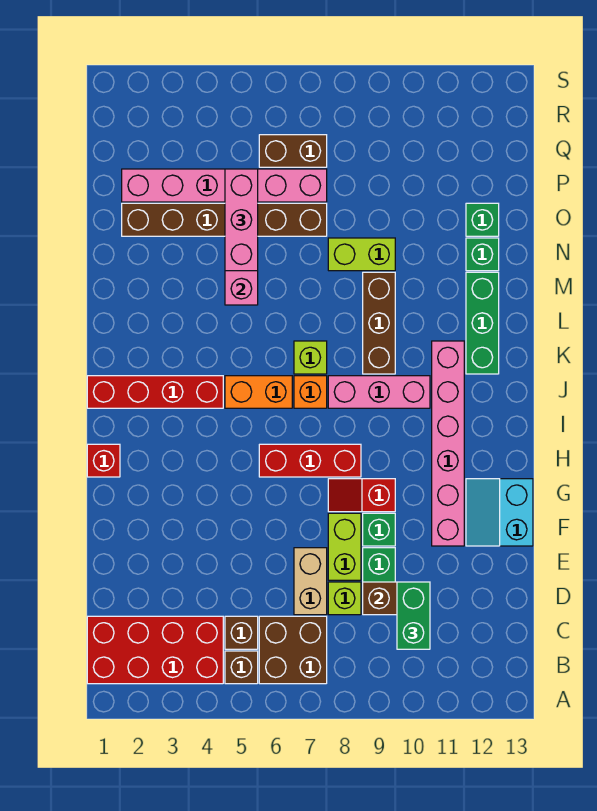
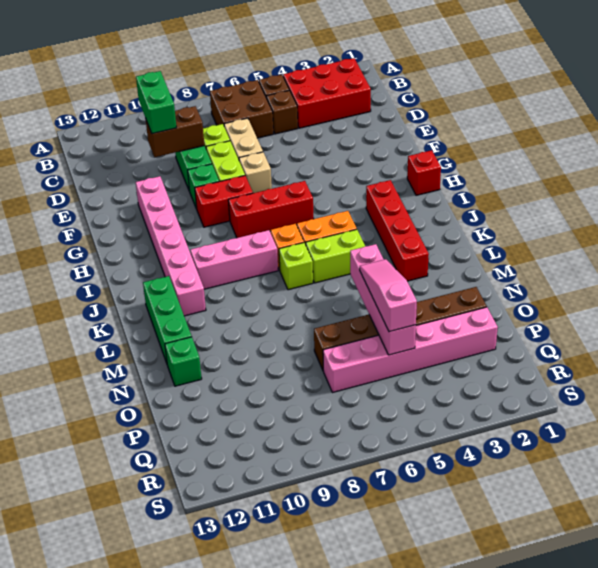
red brick B1:C4 level 1 -> red brick B2:C4 level 1
none -> tan brick F7 level 1
cyan slope F12:G13 level 1 top 13 -> none
red slope G8:G9 level 1 top 9 -> red brick G8:G9 level 1
red brick J1:J4 level 1 -> red brick I3:L3 level 1
brown brick K9:M9 level 1 -> none
pink brick N5:P5 level 3 -> pink slope N5:P5 level 3 top P
lime brick N8:N9 level 1 -> lime brick K5:K6 level 1
green brick O12 level 1 -> none
brown brick Q6:Q7 level 1 -> none

